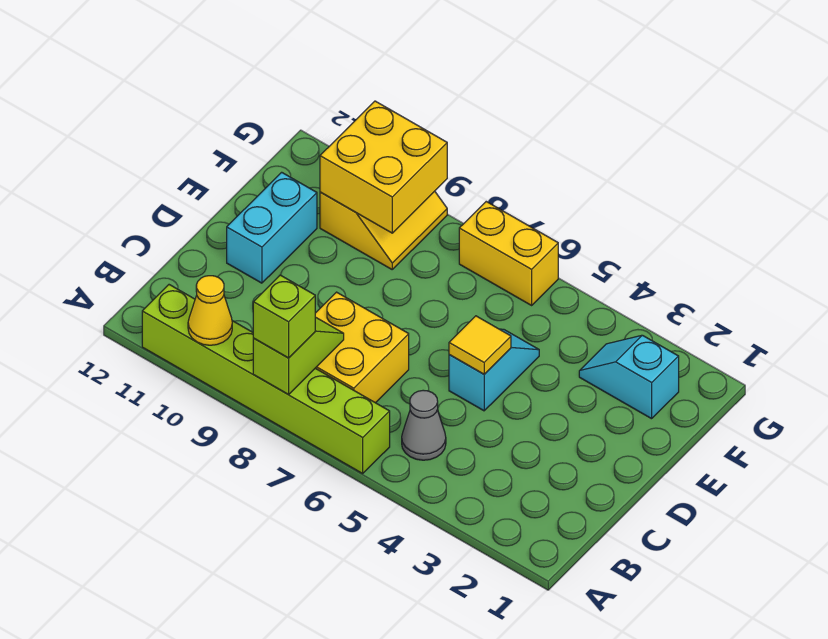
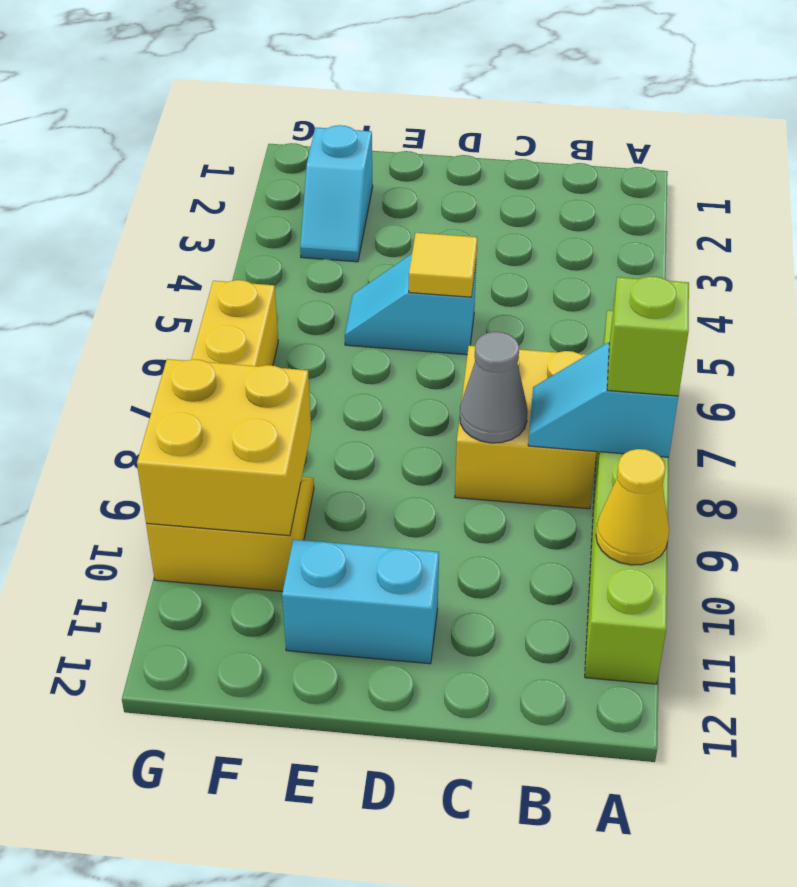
lime slope A8:B8 level 2 top A -> cyan slope A8:B8 level 2 top A
grey cone B5 level 1 -> grey cone C8 level 2

